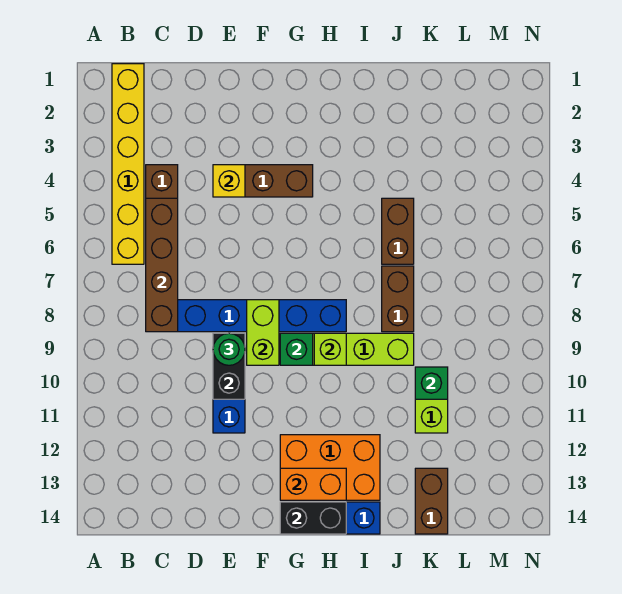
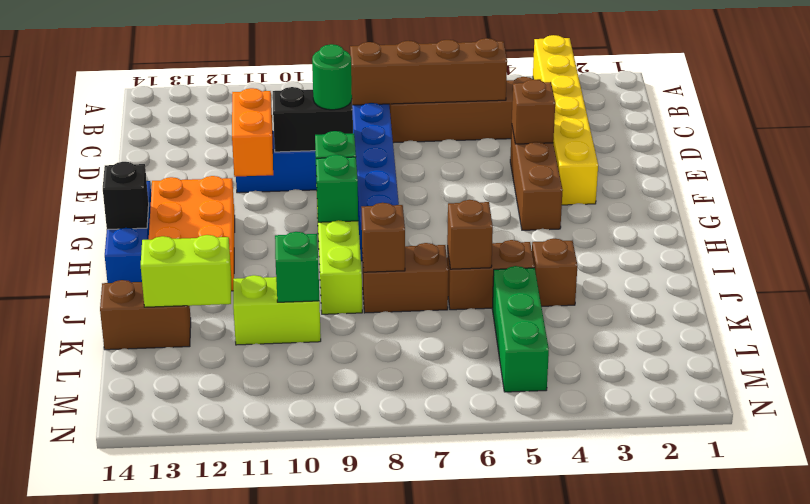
yellow brick B1:B6 level 1 -> yellow brick A3:F3 level 1
yellow brick E4 level 2 -> brown brick E4 level 2
lime brick F8:F9 level 2 -> lime brick K12:K13 level 2
orange brick G13:H13 level 2 -> orange brick E11:F11 level 2
black brick G14:H14 level 2 -> black brick H14 level 2
lime brick H9 level 2 -> green brick H9 level 2
none -> brown brick J4 level 1
none -> brown brick J6 level 2
none -> brown brick J8 level 2
none -> green brick K5:M5 level 1

